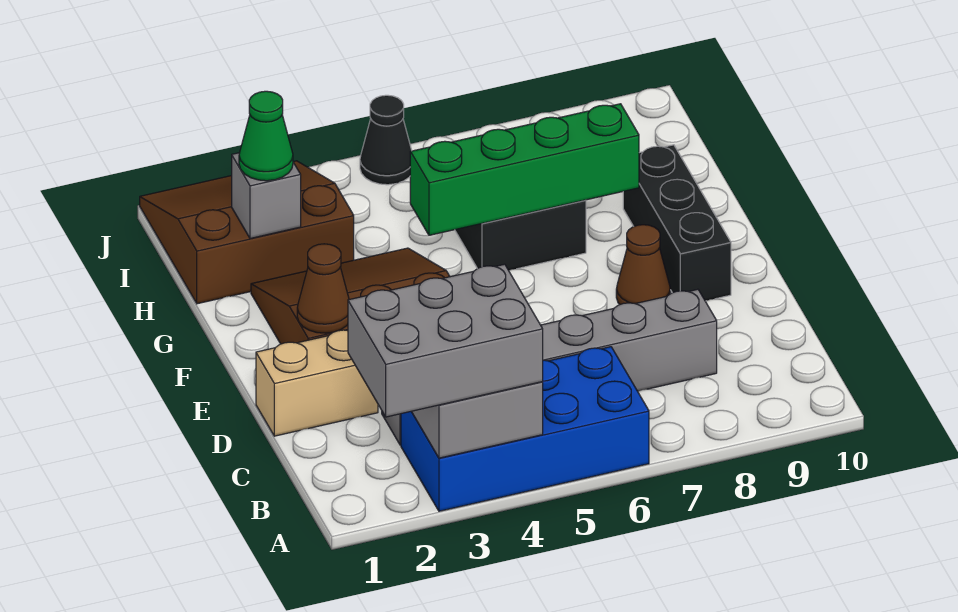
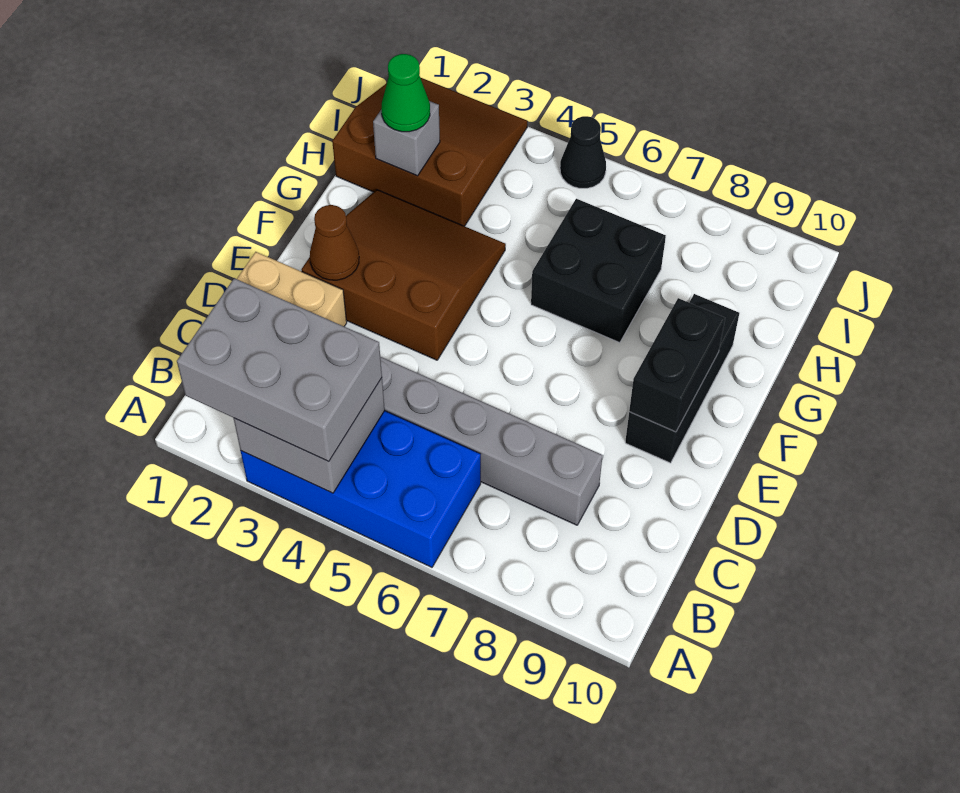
brown cone E8 level 1 -> none
none -> black brick E9:F9 level 2
green brick G5:G8 level 2 -> none

